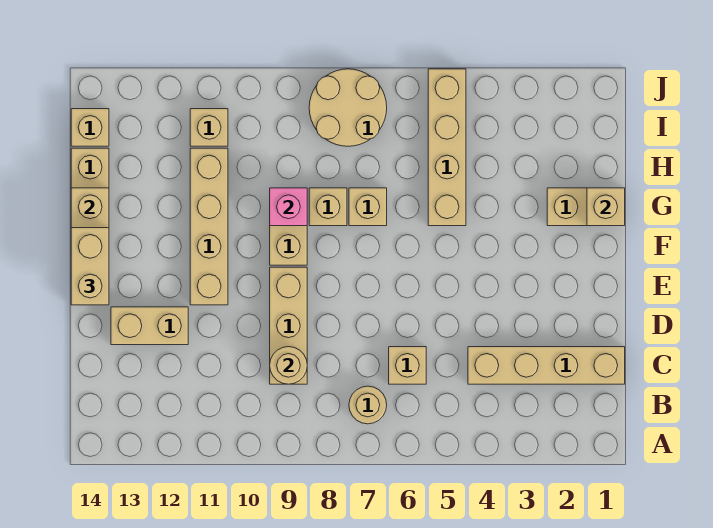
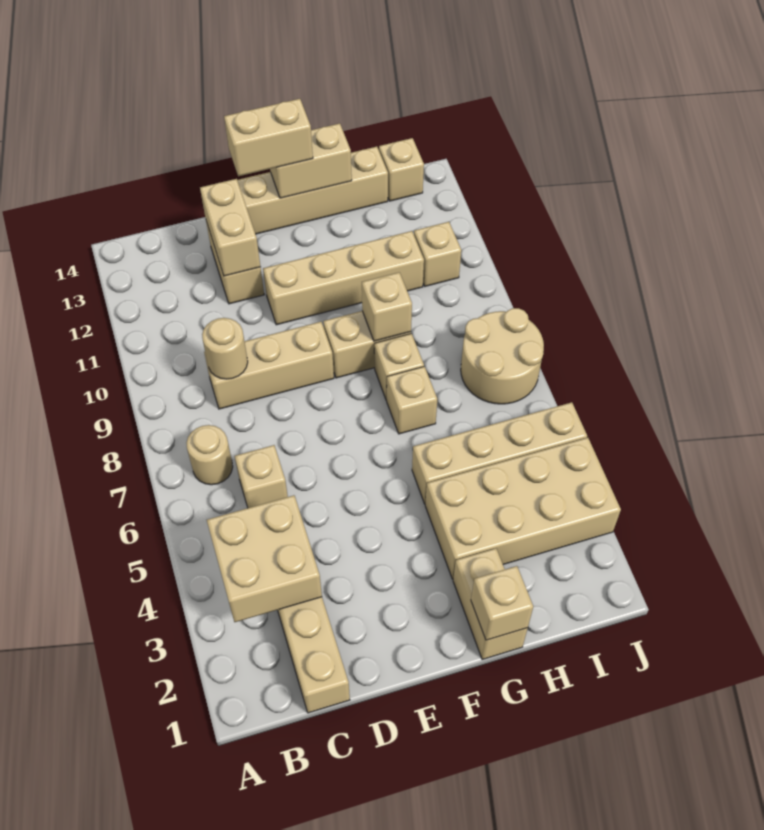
none -> tan brick B3:C4 level 2
none -> tan brick D12:D13 level 2
none -> tan brick G3:J4 level 1
pink brick G9 level 2 -> tan brick G9 level 2

